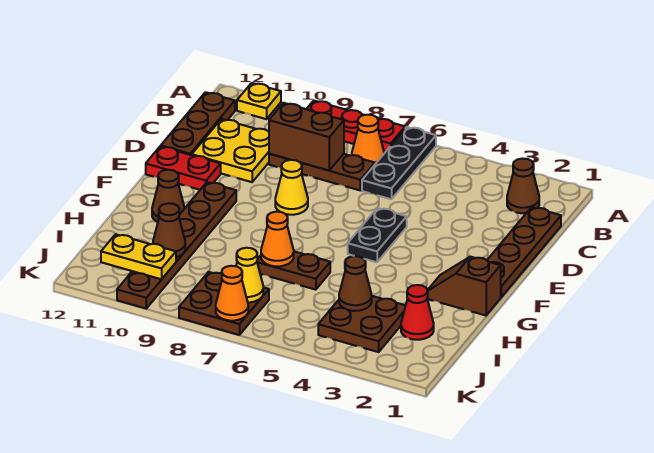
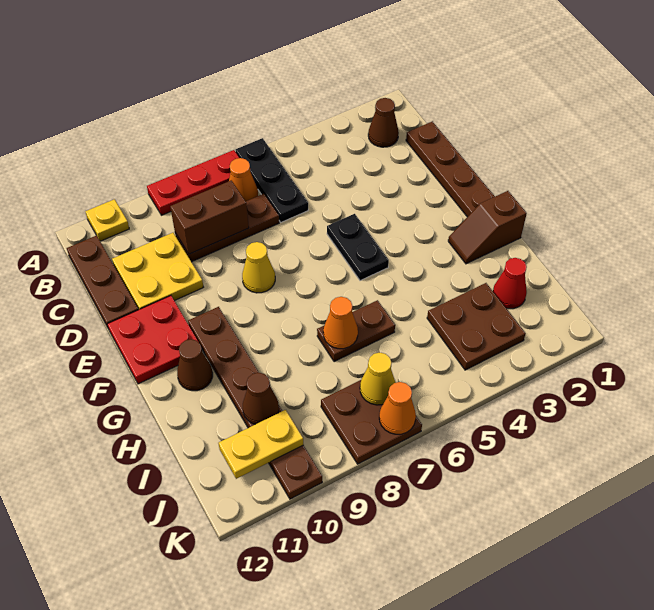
red plate E11:E12 level 1 -> red plate E11:F12 level 1
brown cone I4 level 2 -> none

